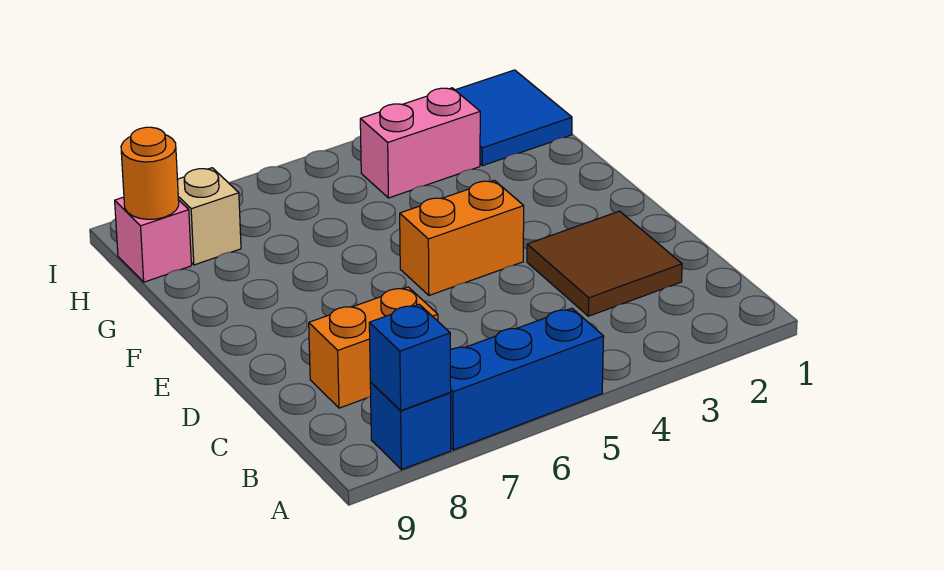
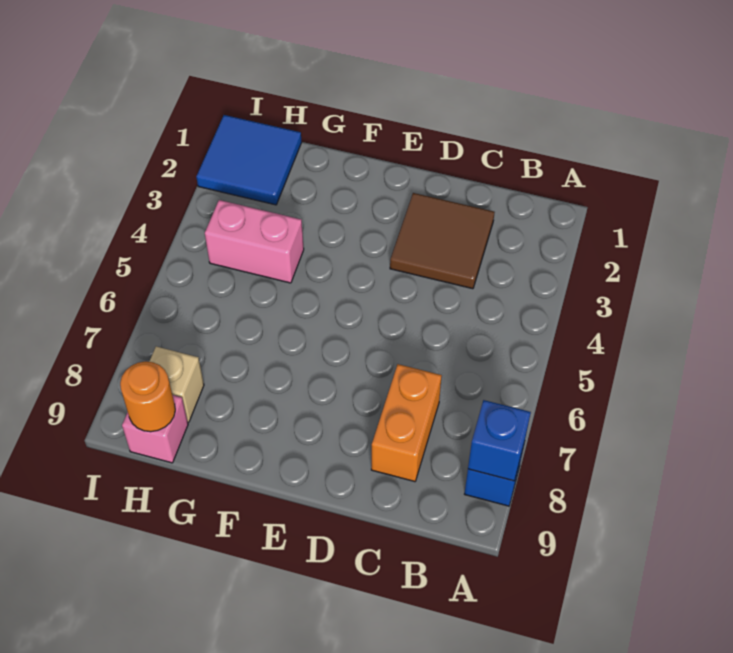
blue brick A5:A7 level 1 -> none
orange brick E4:E5 level 1 -> none
pink brick H3:H4 level 1 -> pink brick G4:H4 level 1

